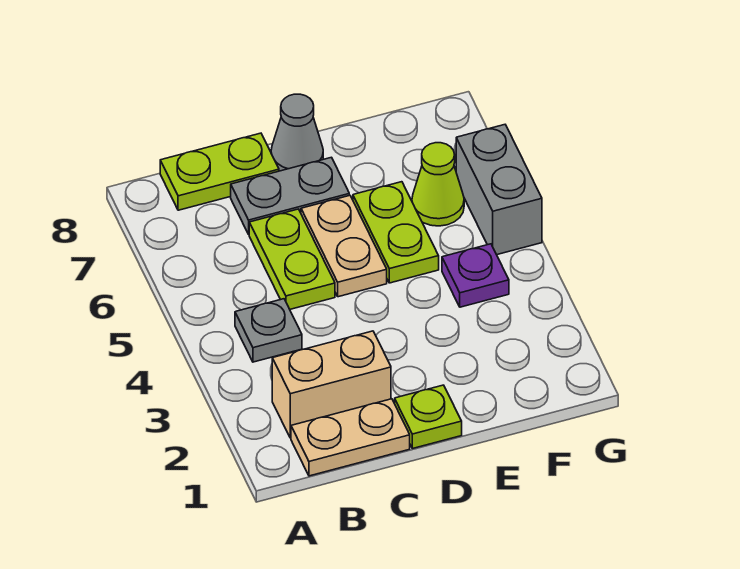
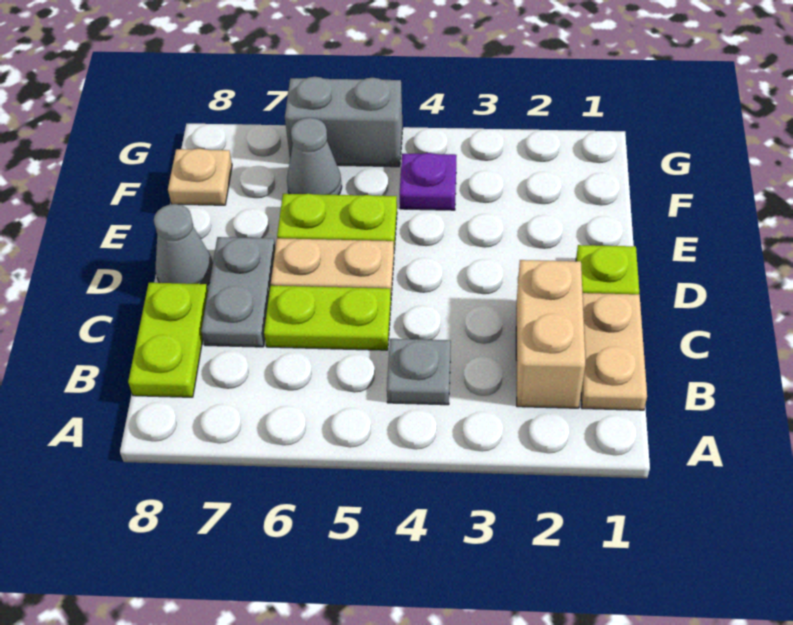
lime cone F6 level 1 -> grey cone F6 level 1
none -> tan plate F8 level 1

